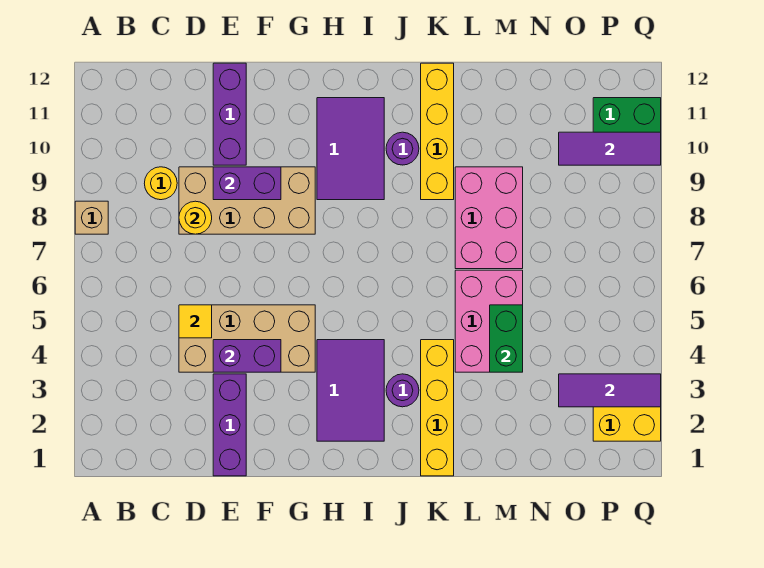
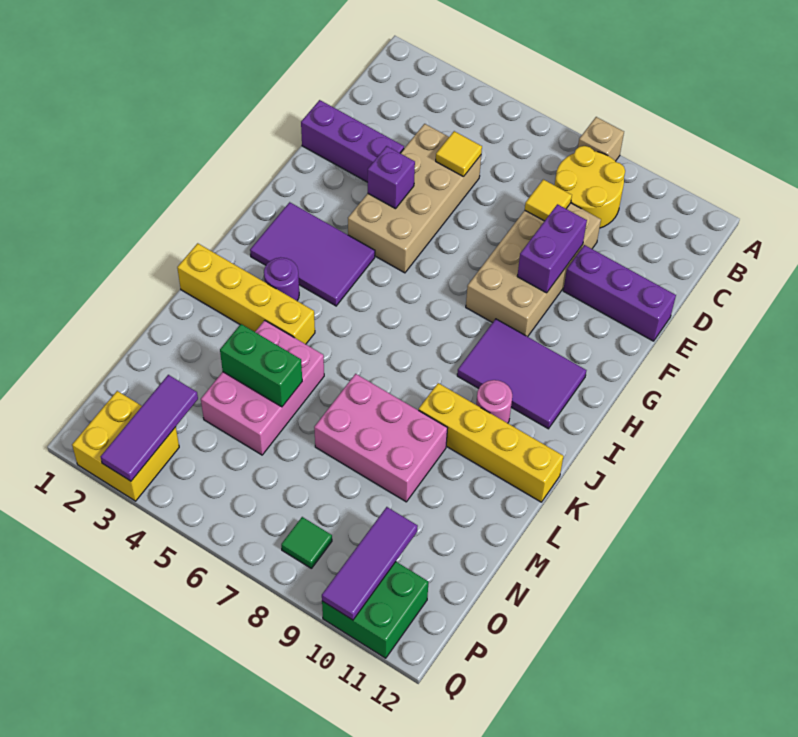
yellow round brick C9 level 1 -> yellow round brick B8:C9 level 1
yellow round brick D8 level 2 -> yellow tile D8 level 2
purple brick E4:F4 level 2 -> purple brick F4 level 2
purple round brick J10 level 1 -> pink round brick J10 level 1
pink brick L4:M6 level 1 -> pink brick L4:N5 level 1
none -> green tile P8 level 1

